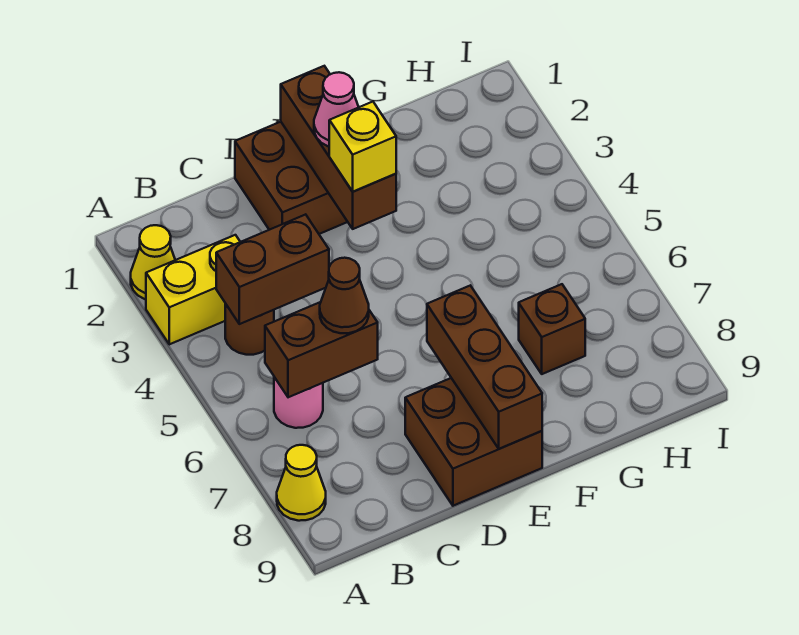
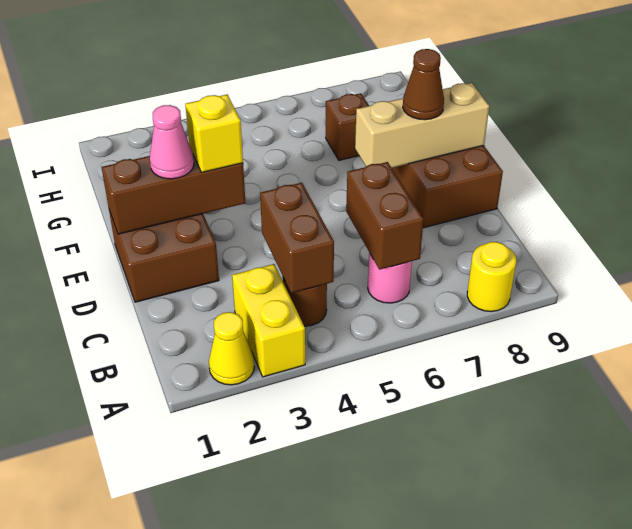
yellow cone A8 level 1 -> yellow round brick A8 level 1
brown cone C6 level 3 -> brown cone E8 level 3
brown brick E7:E9 level 2 -> tan brick E7:E9 level 2

